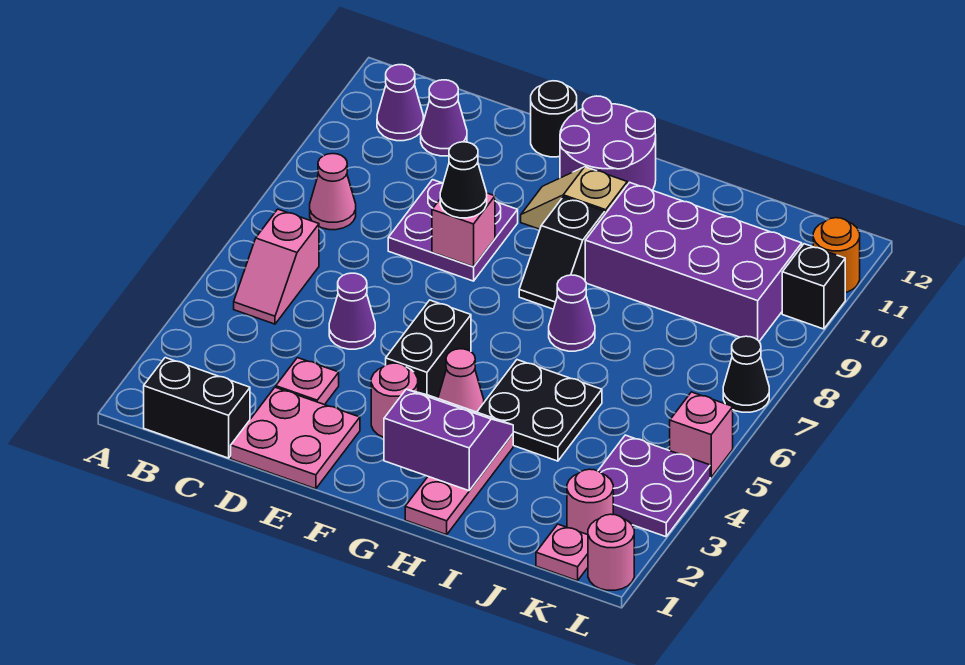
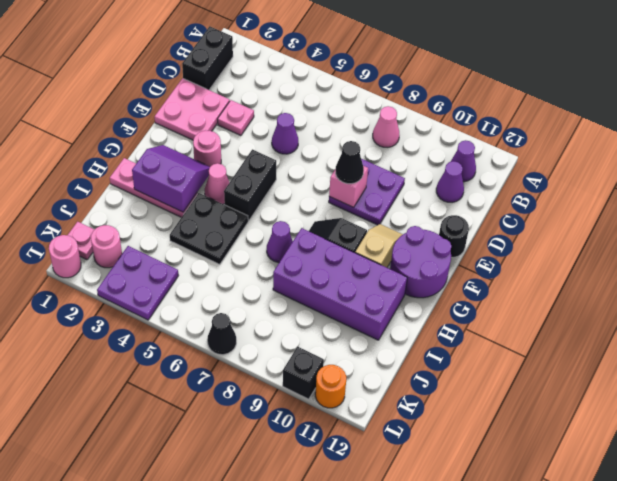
pink slope B5:B6 level 1 top 6 -> none
black brick F4:F5 level 1 -> black brick F5:G5 level 1
purple slope G2:H3 level 2 top 2 -> purple slope G2:H3 level 2 top H
purple brick H9:K10 level 1 -> purple brick H8:I11 level 1
pink brick L5 level 1 -> none

